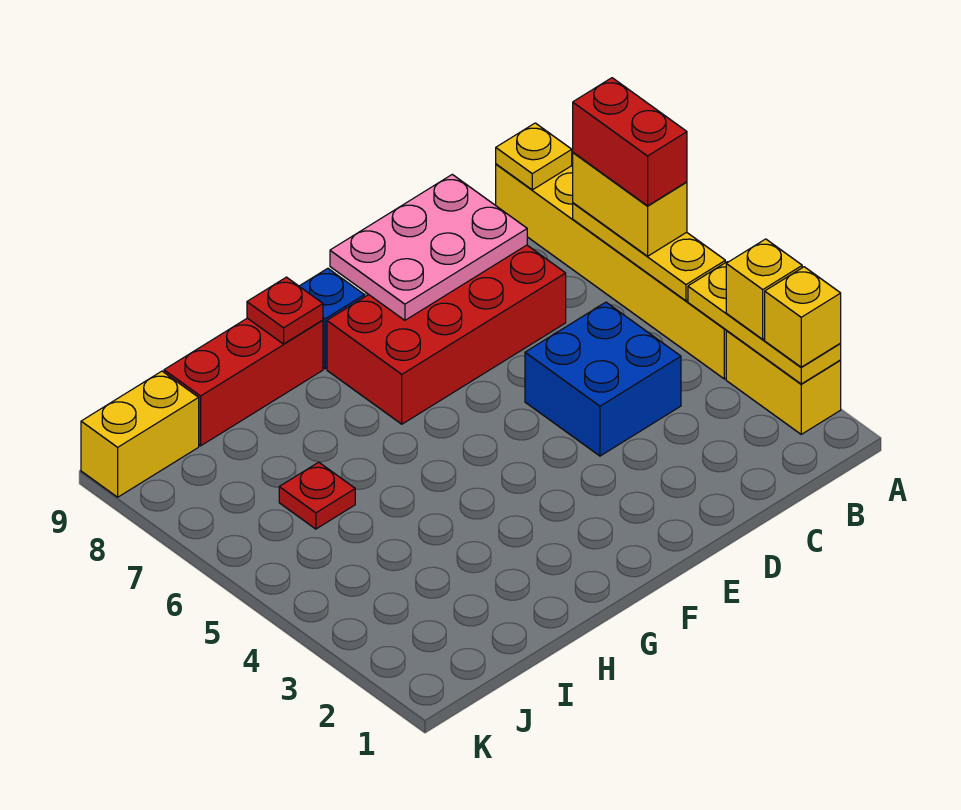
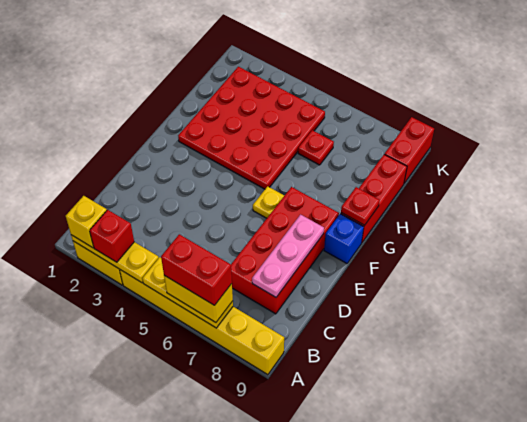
yellow brick A3 level 3 -> red brick A3 level 3
yellow plate A9 level 2 -> yellow plate F6 level 1
blue brick C4:D5 level 1 -> none
pink plate C8:E9 level 2 -> pink plate C8:E8 level 2
none -> red plate G2:J5 level 1
yellow brick J9:K9 level 1 -> red brick J9:K9 level 1

